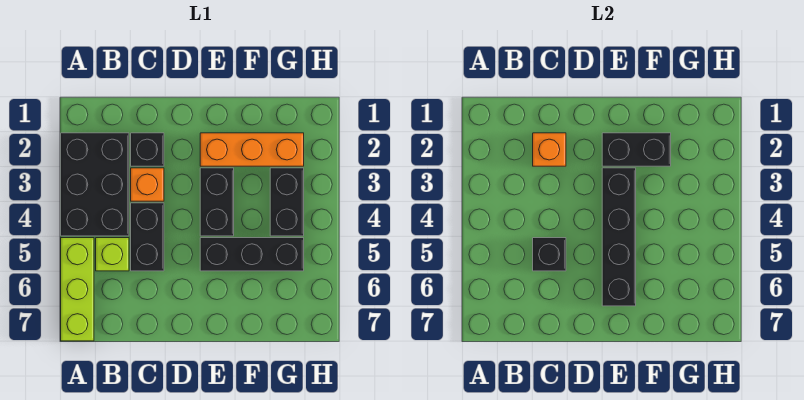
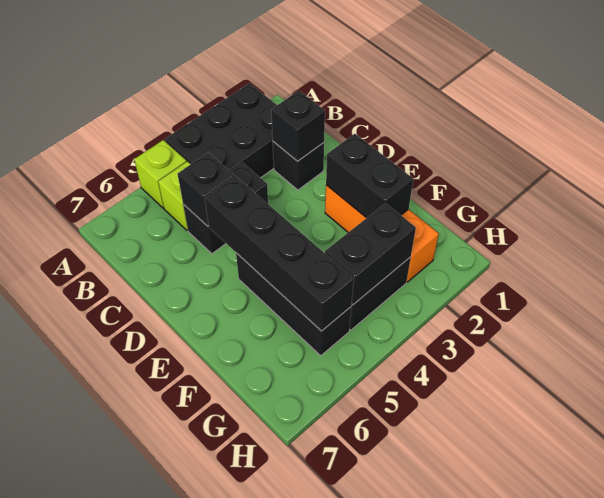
lime brick A5:A7 level 1 -> lime brick A5 level 1
orange brick C2 level 2 -> black brick C2 level 2
orange brick C3 level 1 -> none
black brick E3:E4 level 1 -> black brick G3:G4 level 2
black brick E3:E6 level 2 -> black brick D5:G5 level 2

